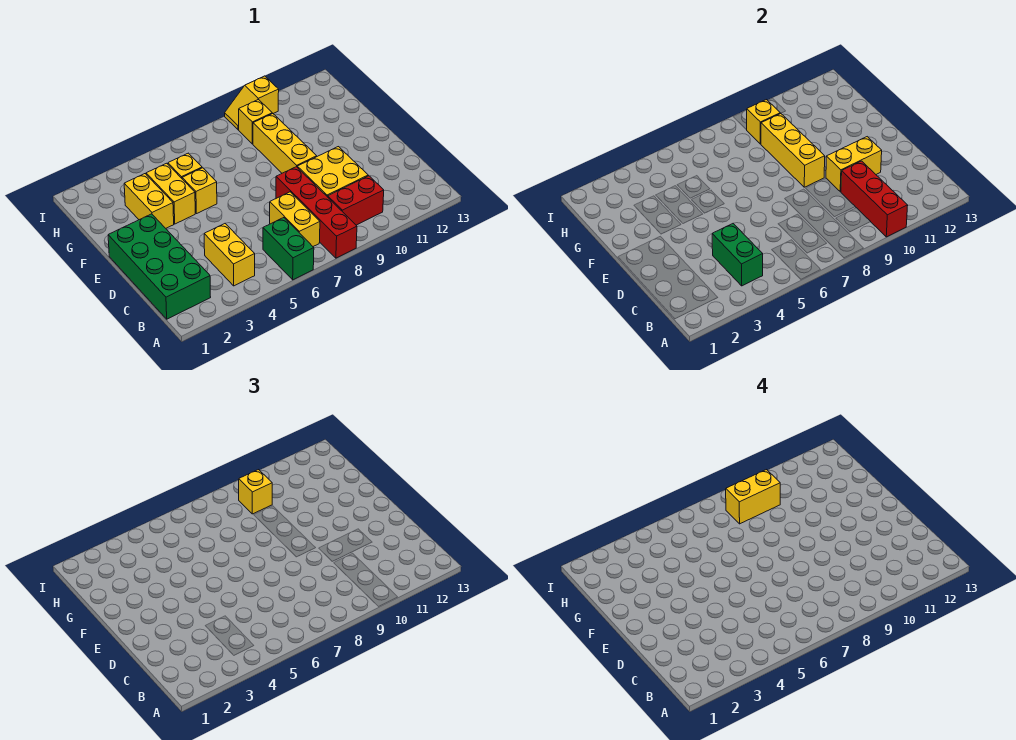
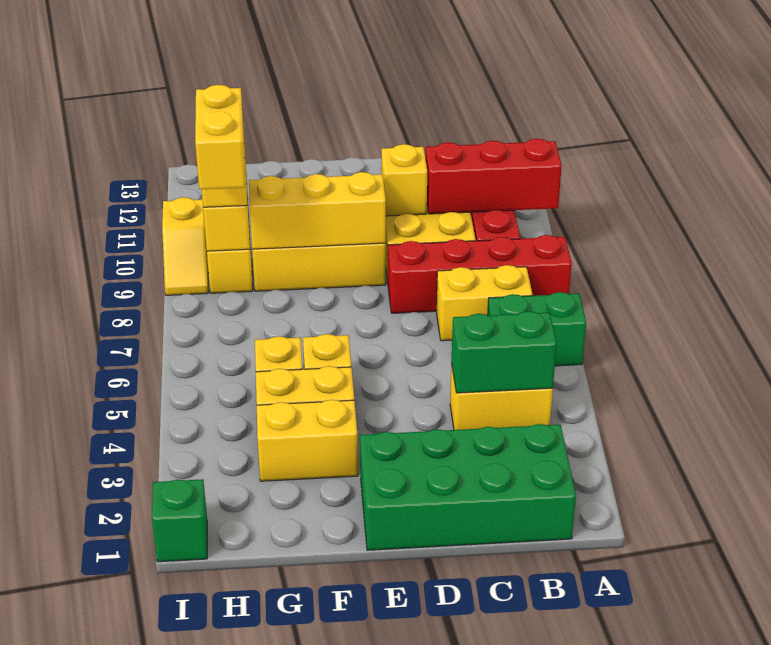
yellow brick D10:D11 level 2 -> yellow brick D10 level 2
none -> green brick I1 level 1

